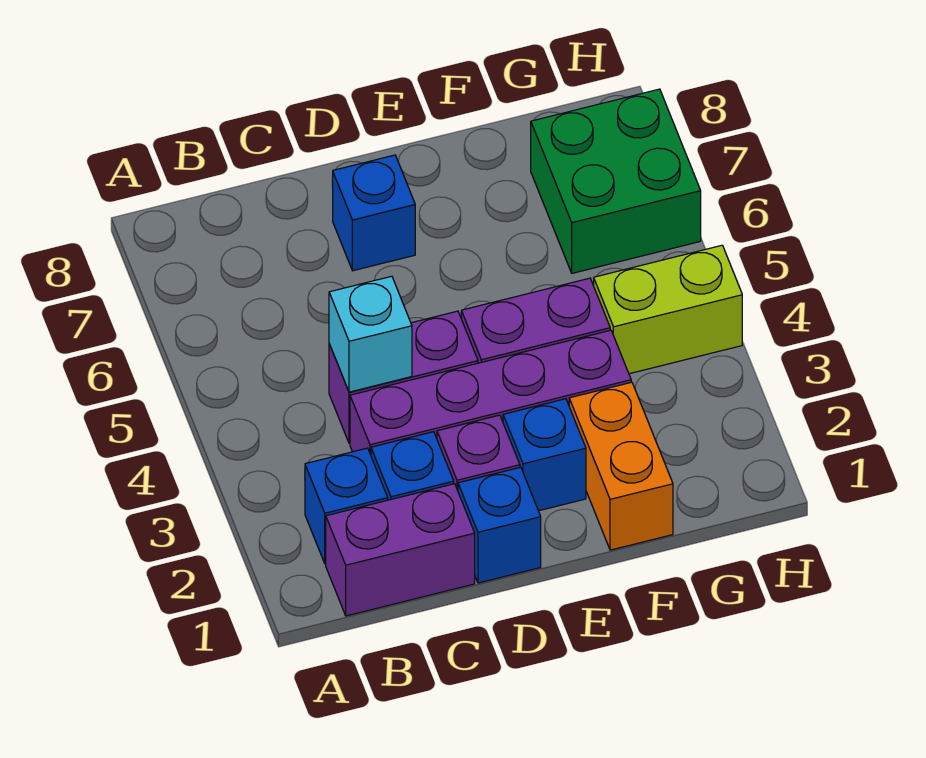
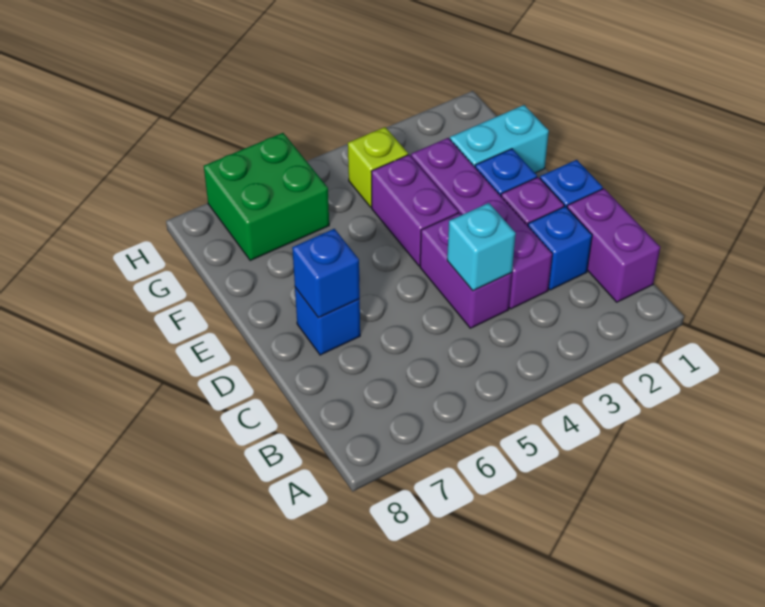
blue brick B2 level 1 -> blue brick D7 level 2
orange brick F1:F2 level 1 -> cyan brick F1:F2 level 1
lime brick G4:H4 level 1 -> lime brick G4 level 1

